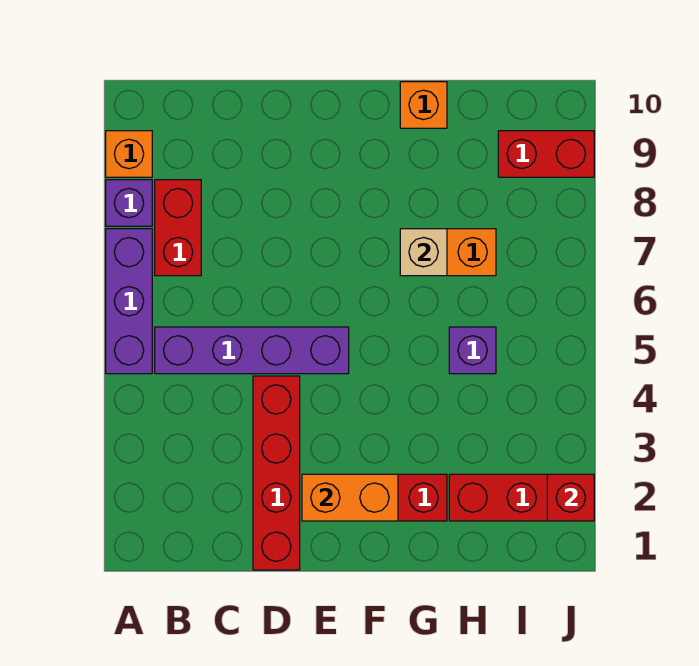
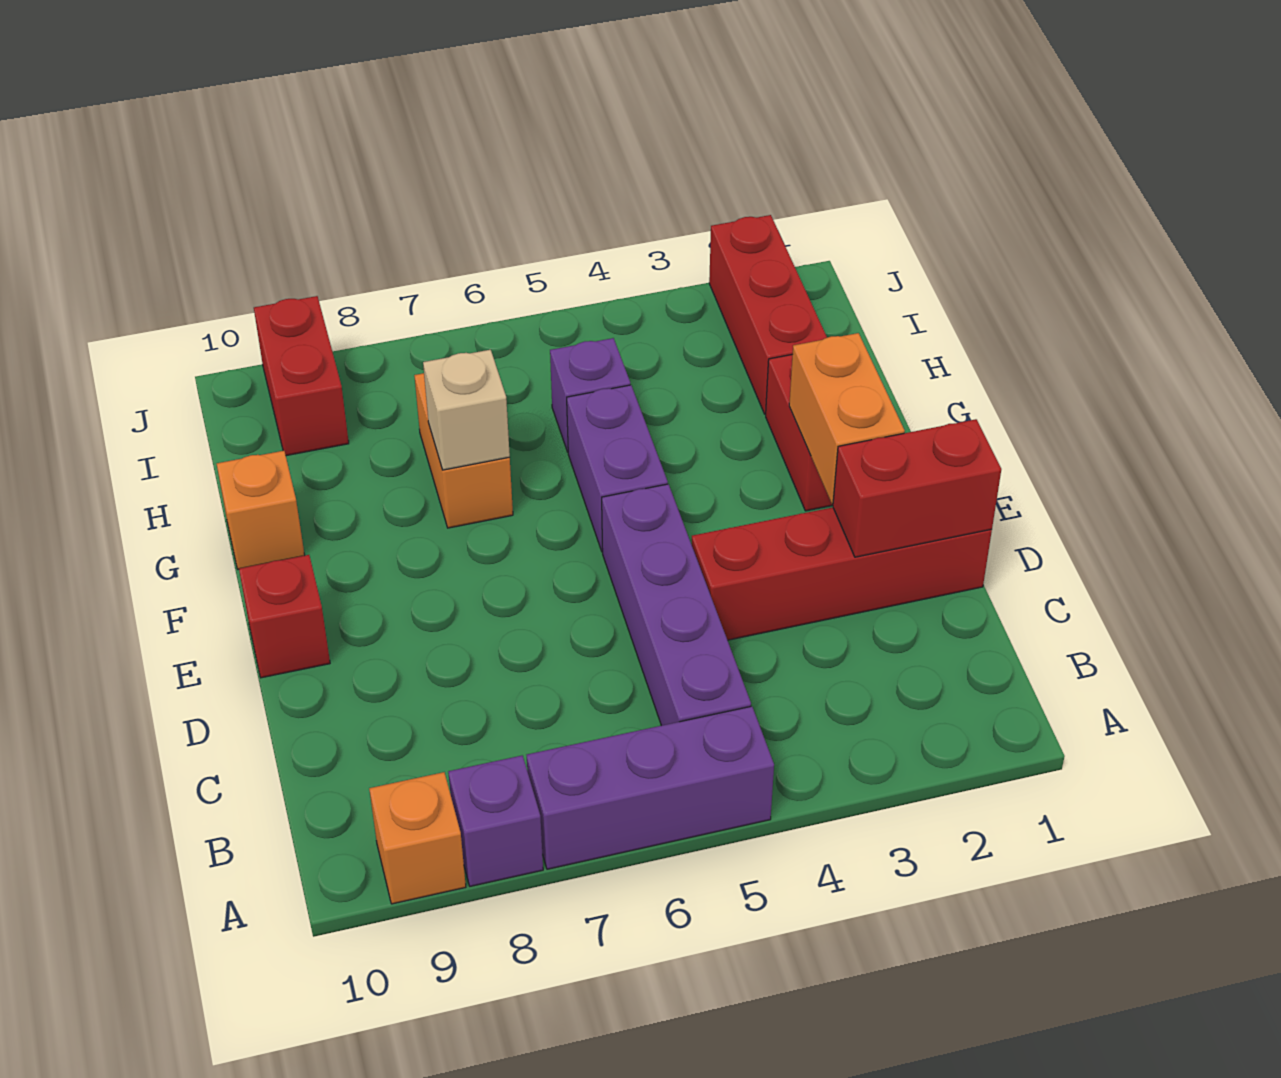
red brick B7:B8 level 1 -> red brick D1:D2 level 2
none -> purple brick F5:G5 level 1
red brick J2 level 2 -> red brick E10 level 1

